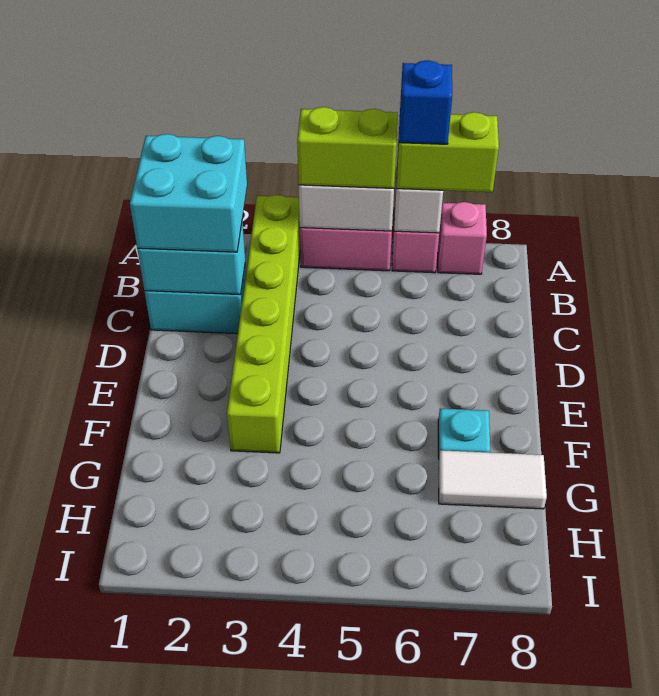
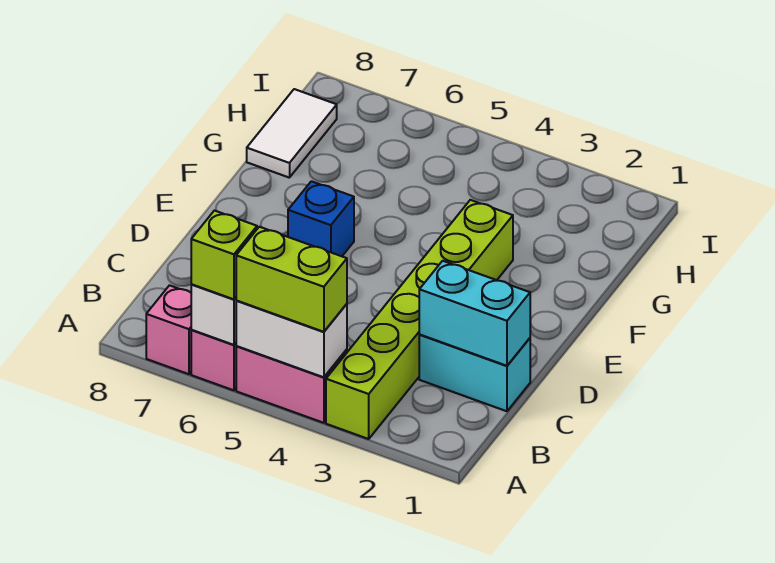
lime brick A6:A7 level 3 -> lime brick A6 level 3
blue brick A6 level 4 -> blue brick E6 level 1
cyan brick B1:C2 level 3 -> none
cyan plate F7 level 1 -> none
white tile G7:G8 level 1 -> white tile G8:H8 level 1

